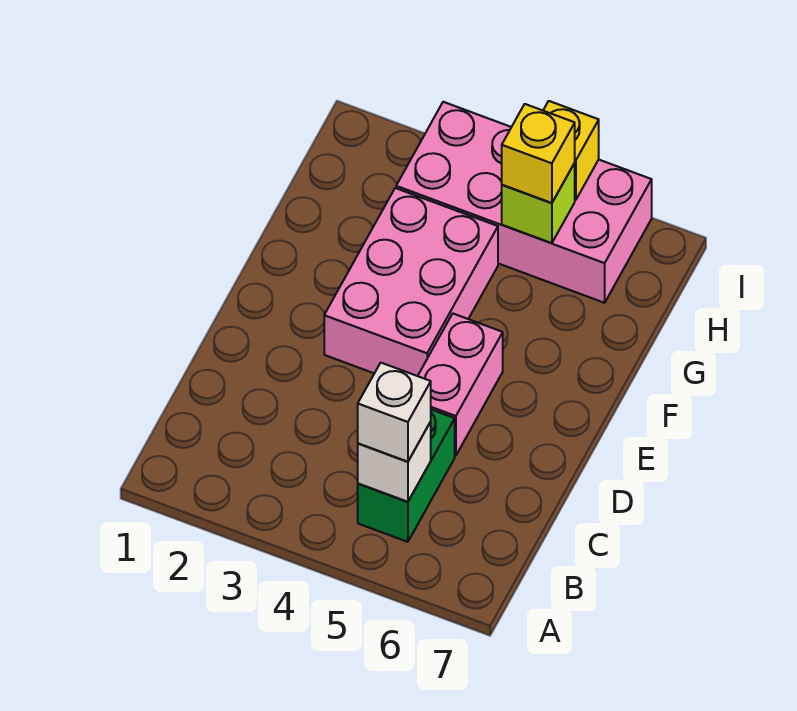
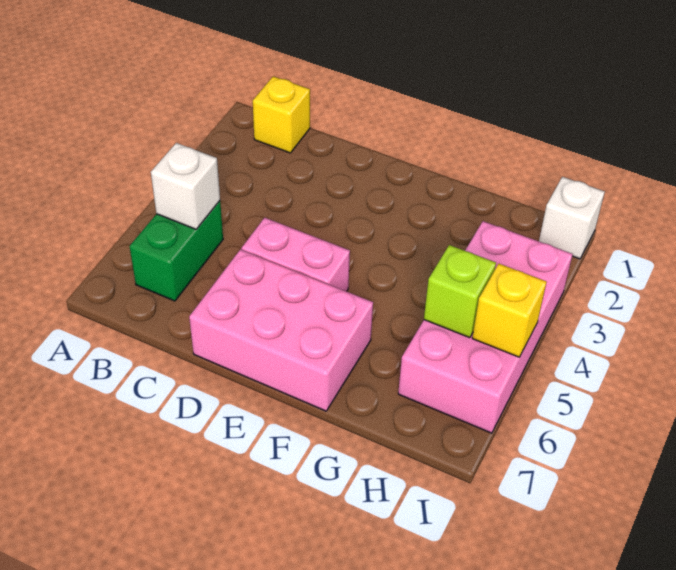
green brick B5:C5 level 1 -> green brick B5:B6 level 1
white brick B5 level 3 -> white brick I1 level 1
pink brick E3:G4 level 1 -> pink brick D6:F7 level 1
yellow brick H5 level 3 -> yellow brick B1 level 1

